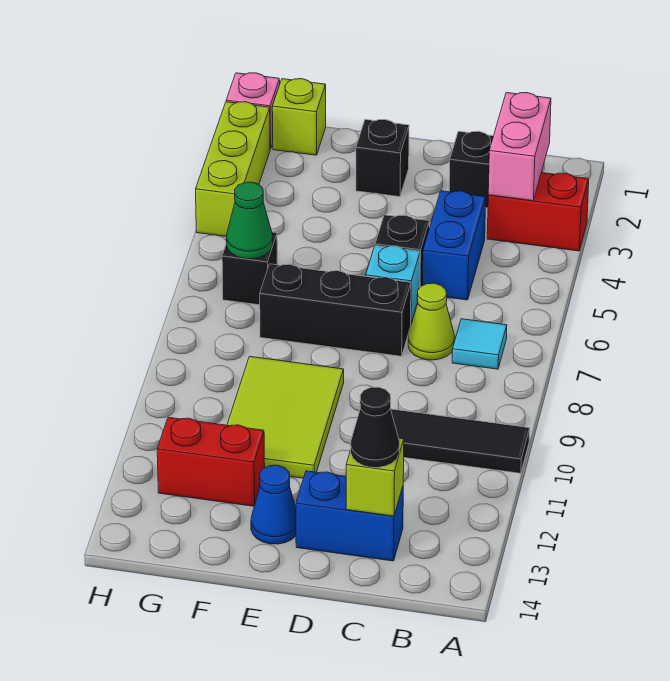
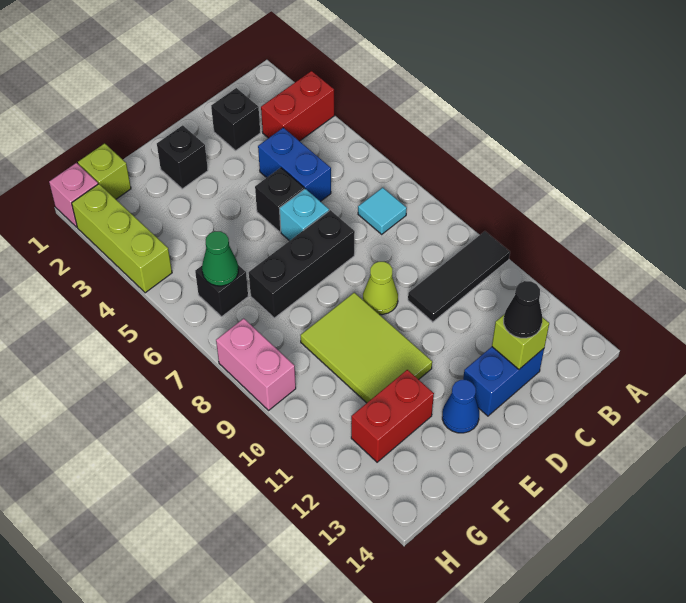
pink brick B2:B3 level 2 -> pink brick H8:H9 level 1
lime cone C7 level 1 -> lime cone D9 level 1

